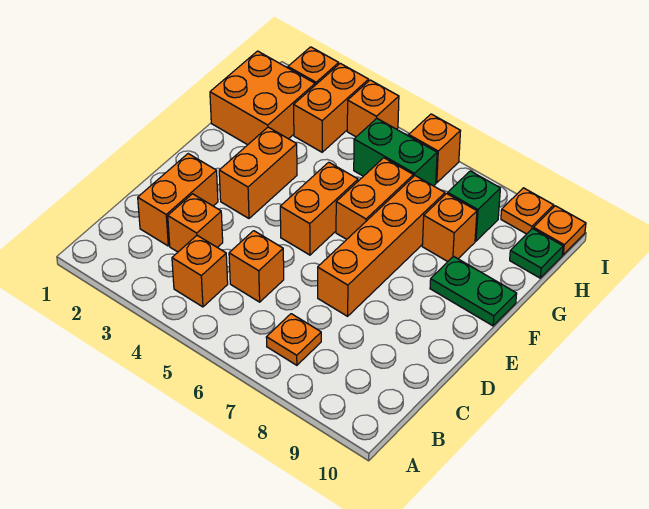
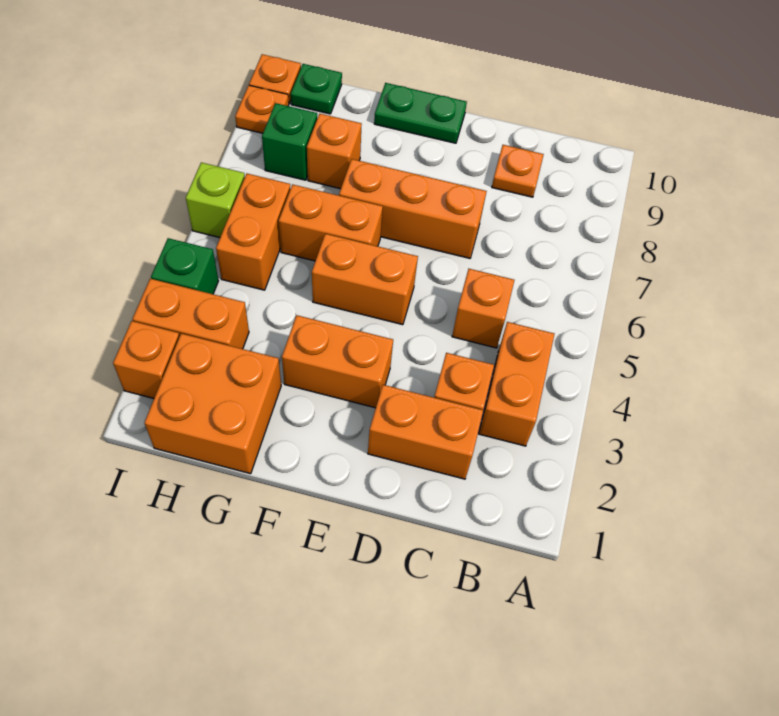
orange brick B4 level 1 -> orange brick B3:B4 level 1
orange plate B7 level 1 -> orange plate C9 level 1
orange brick D7:G7 level 1 -> orange brick D7:F7 level 1
green plate F9:F10 level 1 -> green plate E10:F10 level 1
green brick H5:H6 level 1 -> orange brick H5:H6 level 1
orange brick I4 level 1 -> green brick I4 level 1
orange brick I6 level 1 -> lime brick I6 level 1

